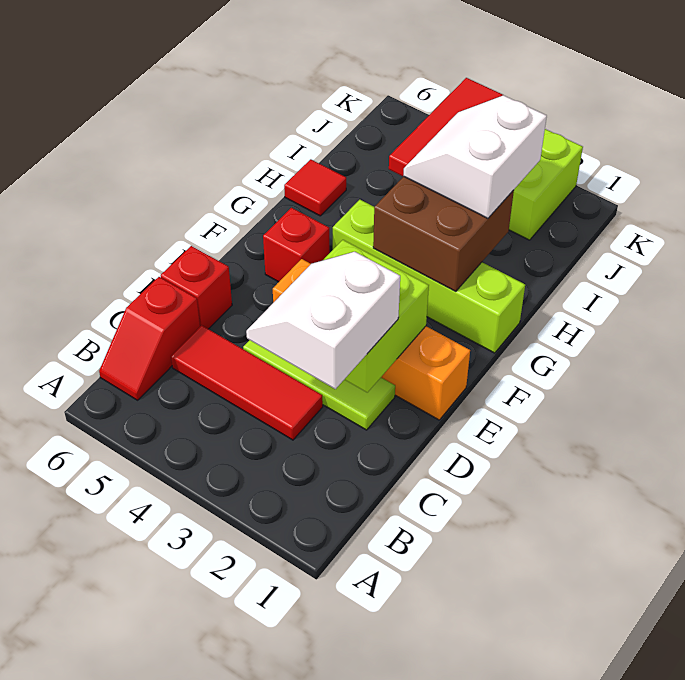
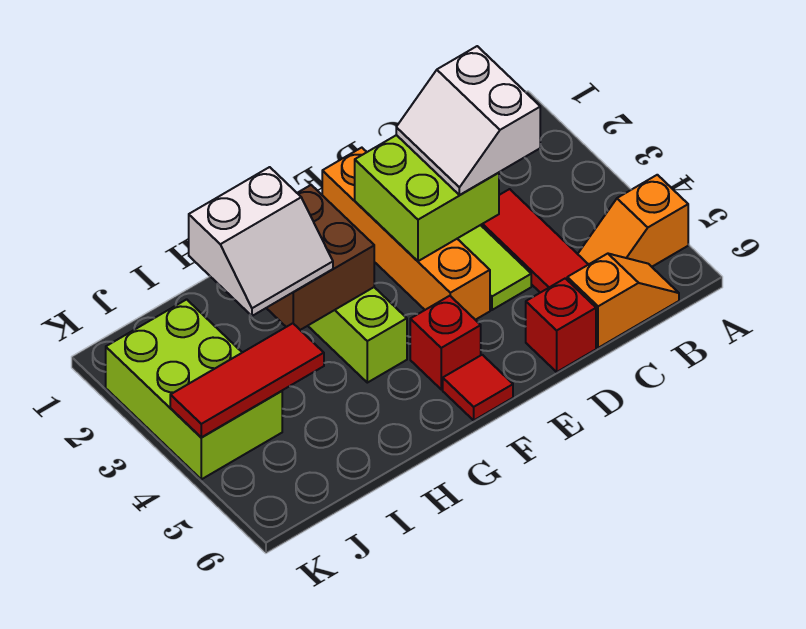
none -> orange slope A5:B5 level 1 top A
red slope B6:C6 level 1 top C -> orange slope B6:C6 level 1 top C
white slope C2:D3 level 3 top 2 -> white slope C2:D3 level 3 top C
red tile H6 level 1 -> red tile F6 level 1

